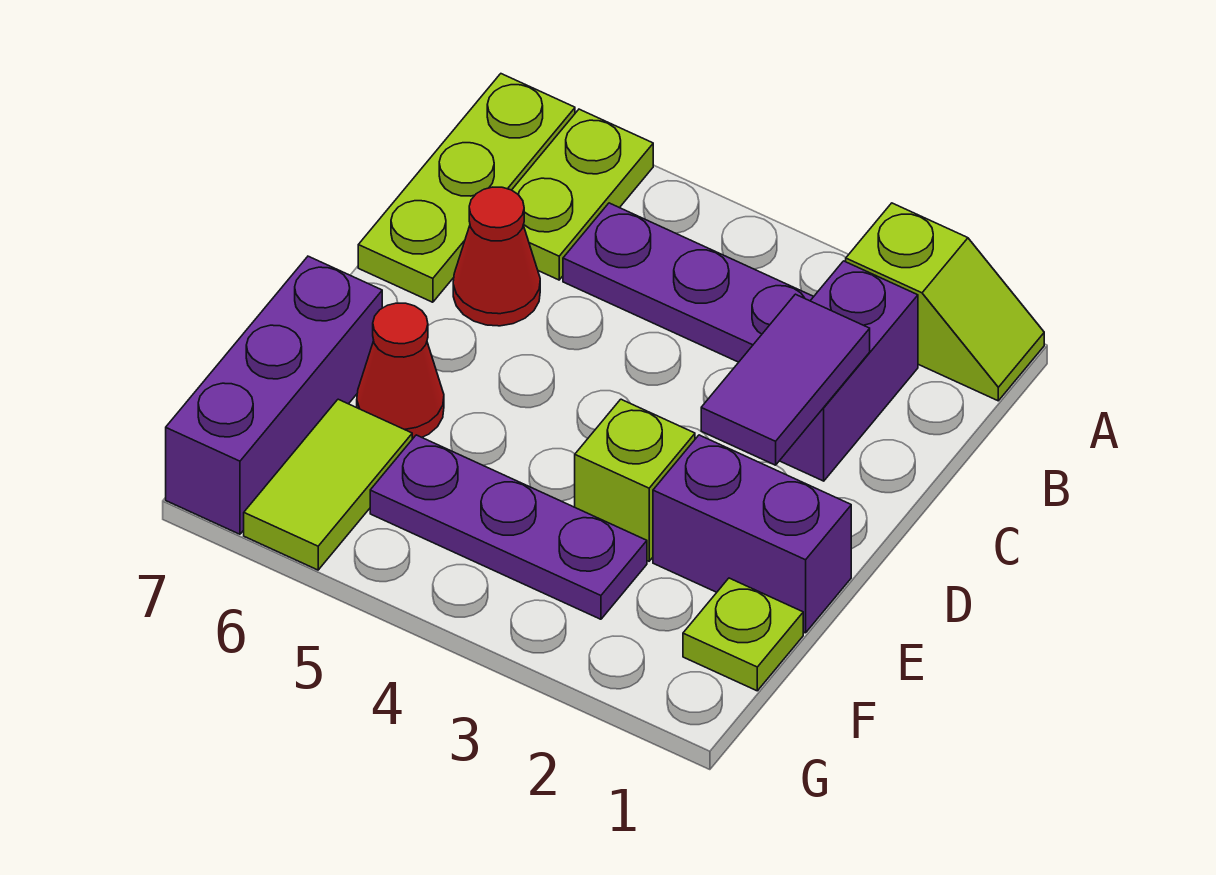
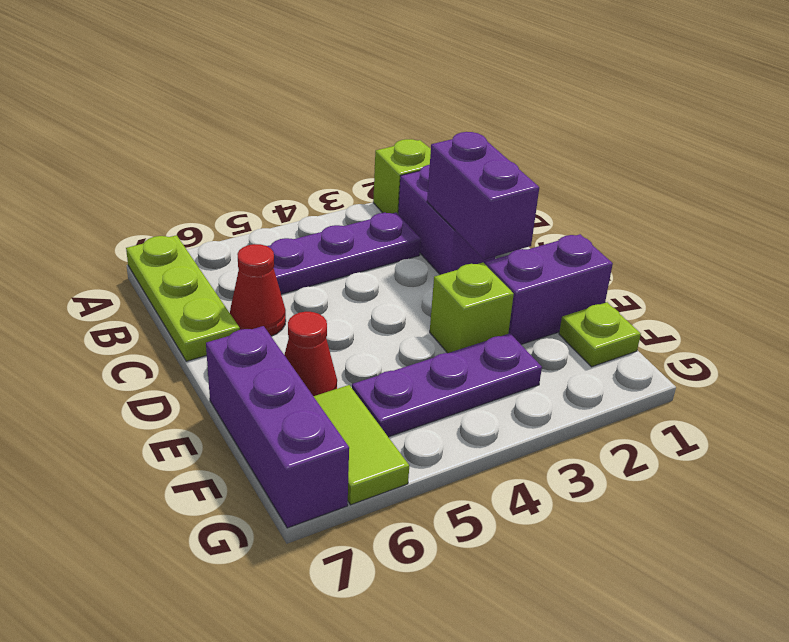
lime plate A6:B6 level 1 -> none
purple tile C2:D2 level 2 -> purple brick C2:D2 level 2

